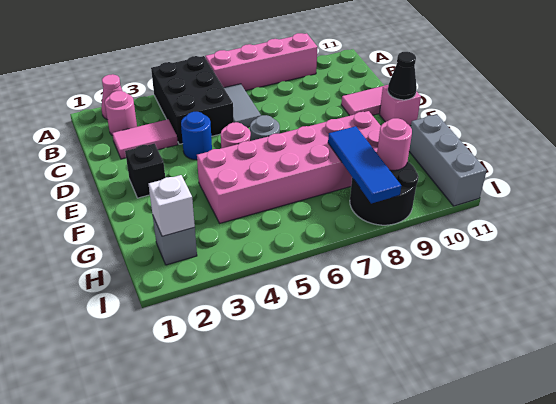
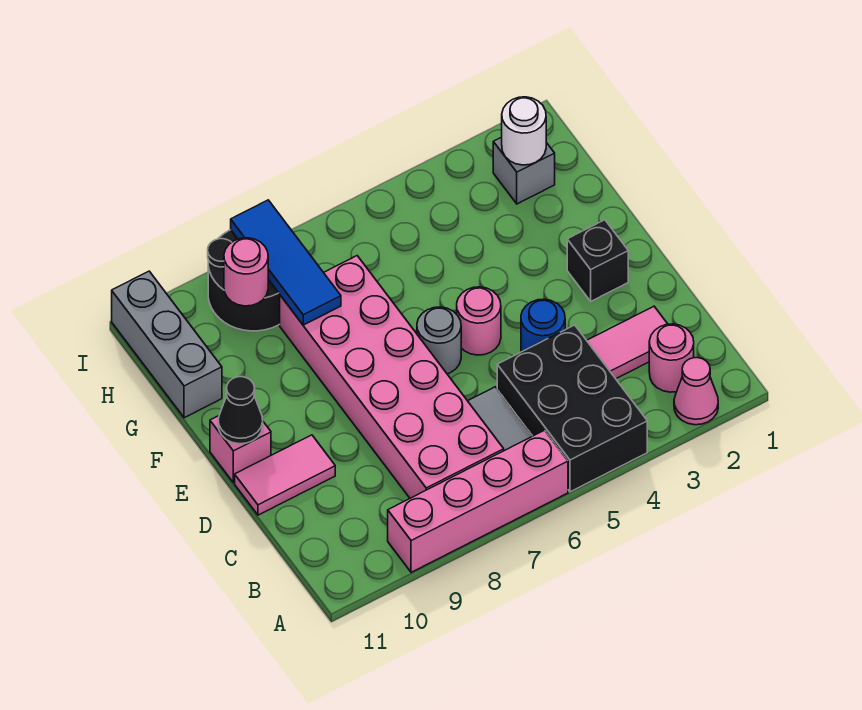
pink brick F4:G9 level 1 -> pink brick B7:G8 level 1
white brick H2 level 2 -> white round brick H2 level 2

